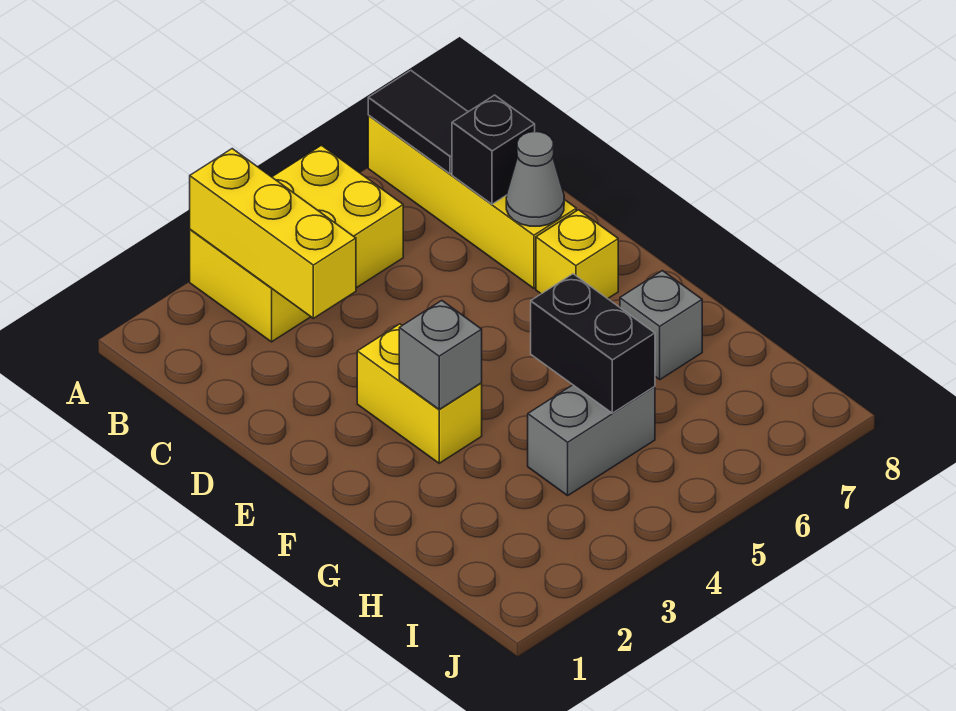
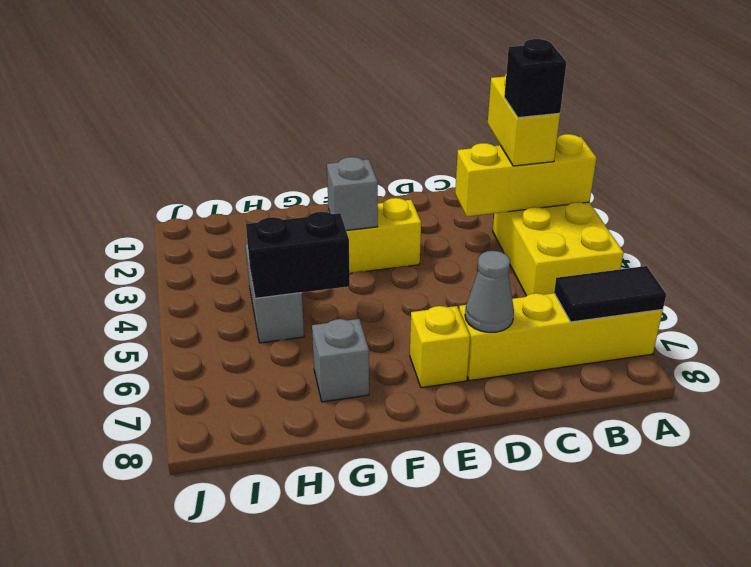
none -> yellow brick B2:B3 level 3
black brick C7 level 2 -> black brick B3 level 4

